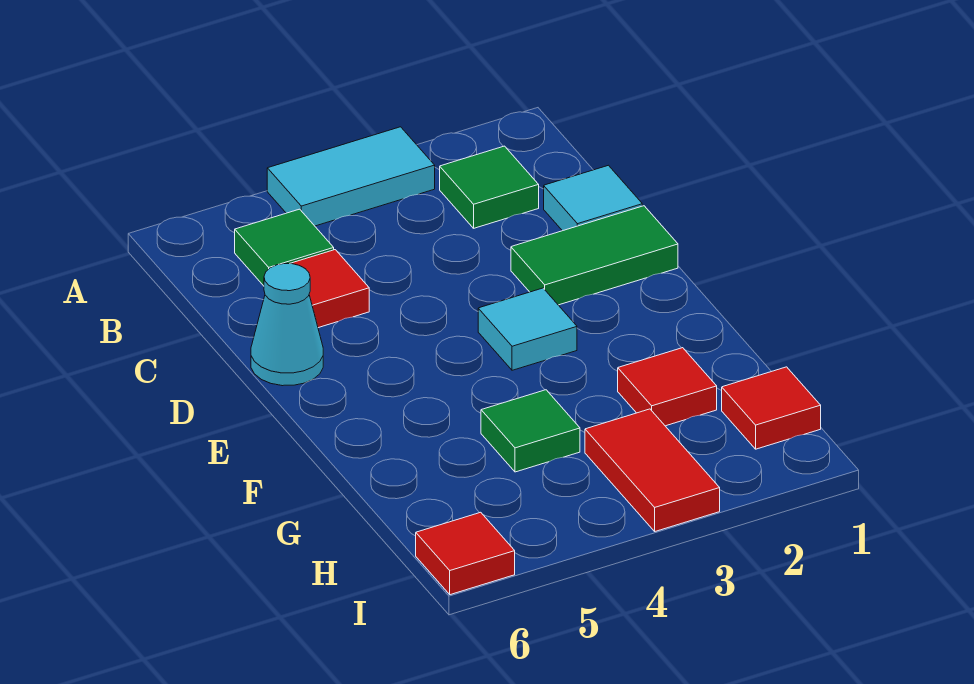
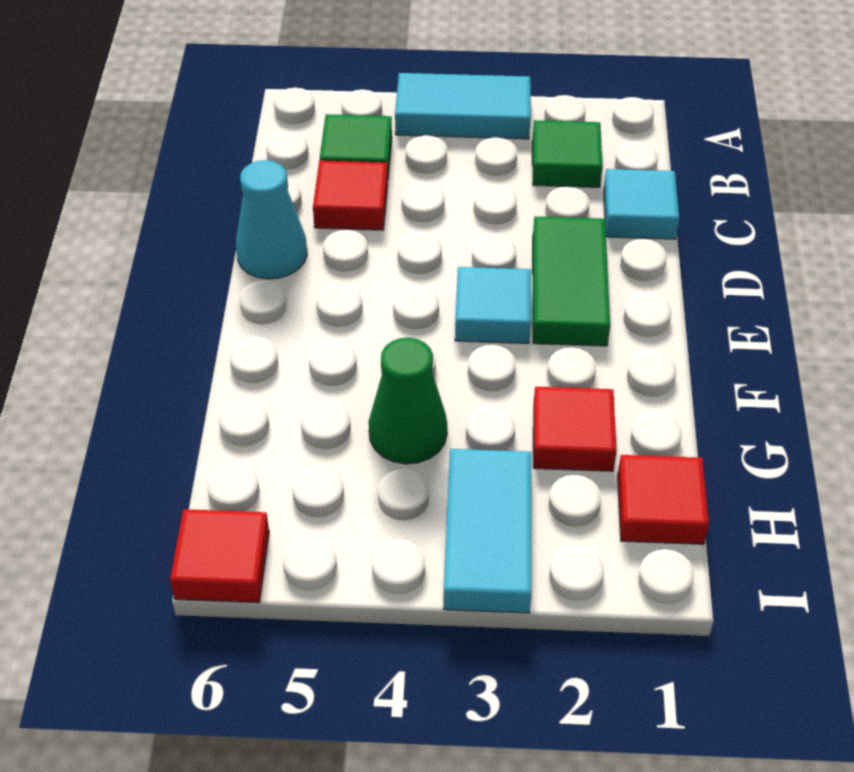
green tile D1:D2 level 1 -> green tile D2:E2 level 1
green tile G4 level 1 -> green cone G4 level 1
red tile H3:I3 level 1 -> cyan tile H3:I3 level 1

